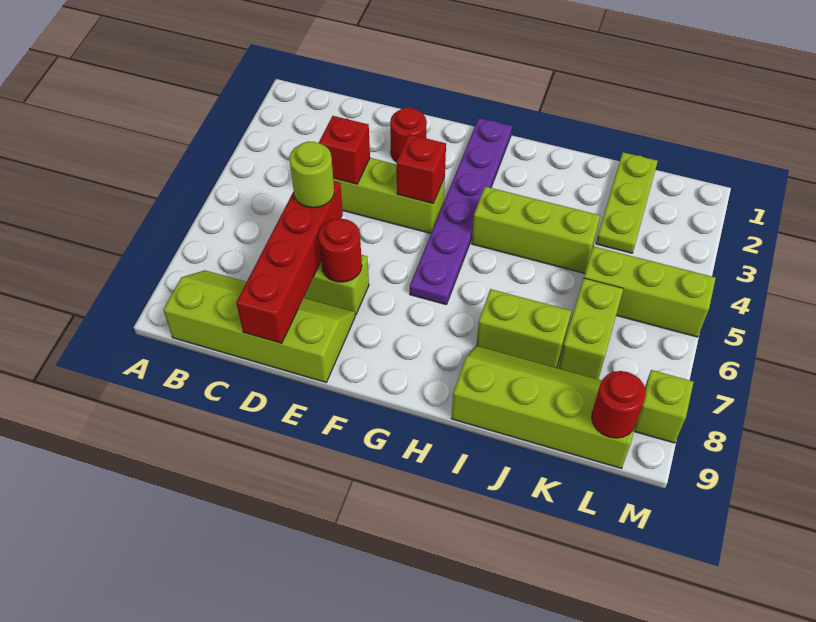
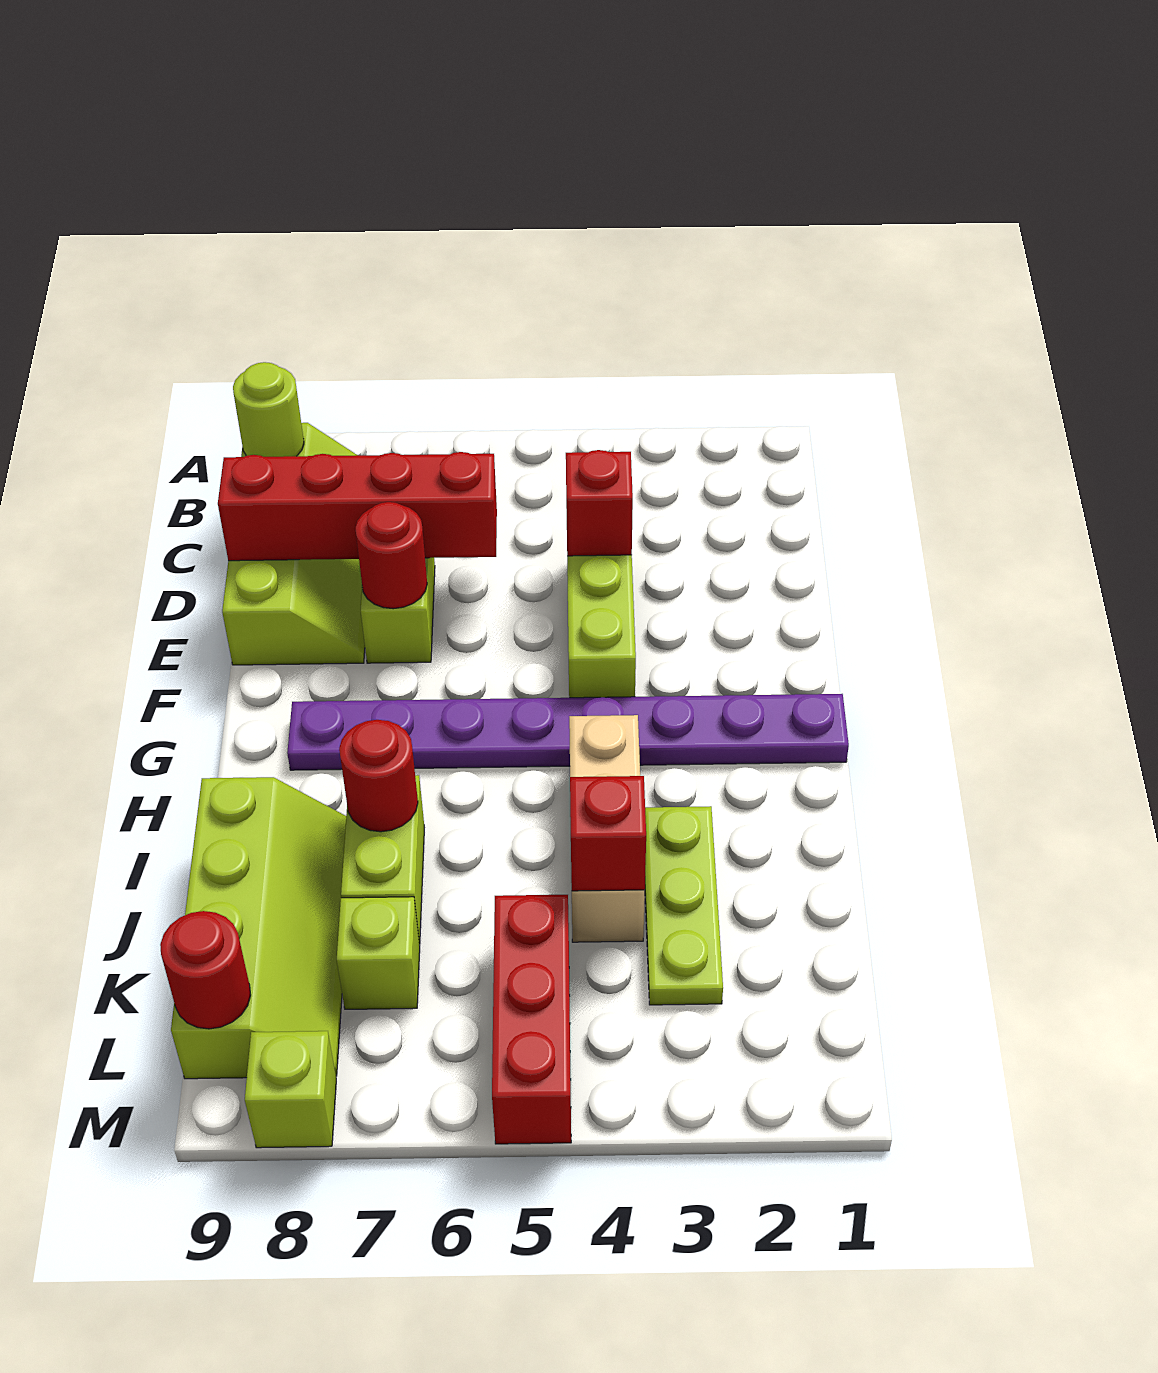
lime round brick D6 level 3 -> lime round brick B9 level 2
red round brick E2 level 1 -> red round brick I7 level 2
red brick F4 level 2 -> red brick J4 level 2
purple plate G1:G6 level 1 -> purple plate G1:G8 level 1
lime brick H4:J4 level 1 -> tan brick H4:J4 level 1
lime plate K1:K3 level 1 -> lime plate I3:K3 level 1
lime brick K5:M5 level 1 -> red brick K5:M5 level 1
lime brick K6:K7 level 1 -> lime brick K7 level 1

